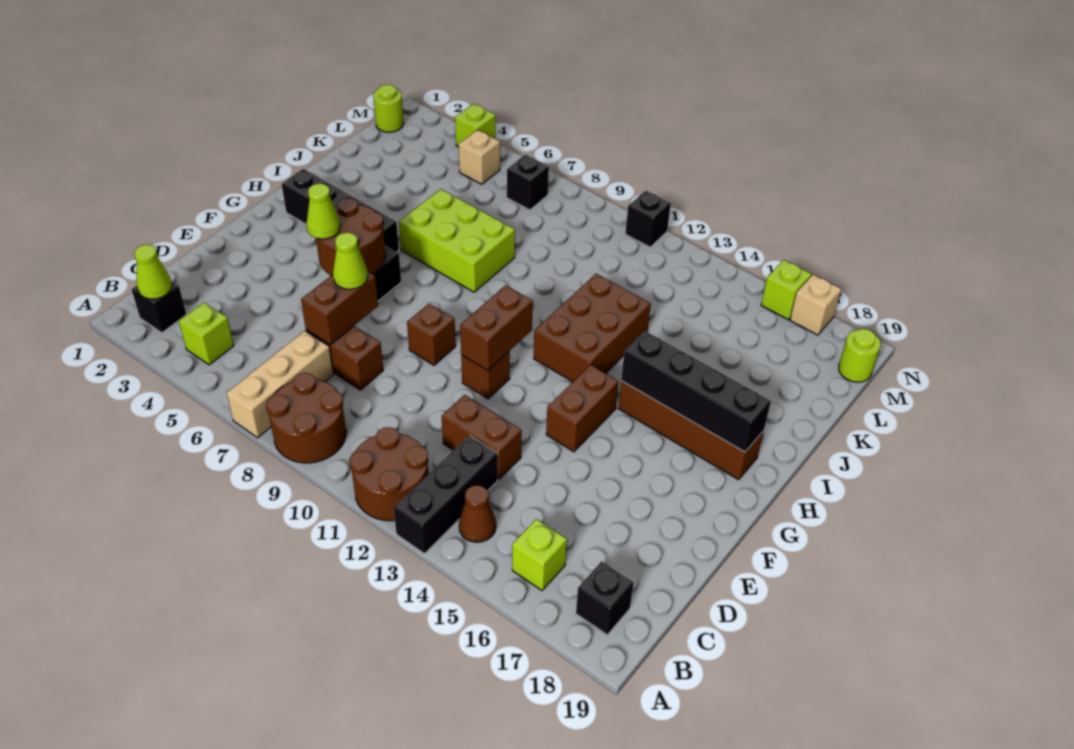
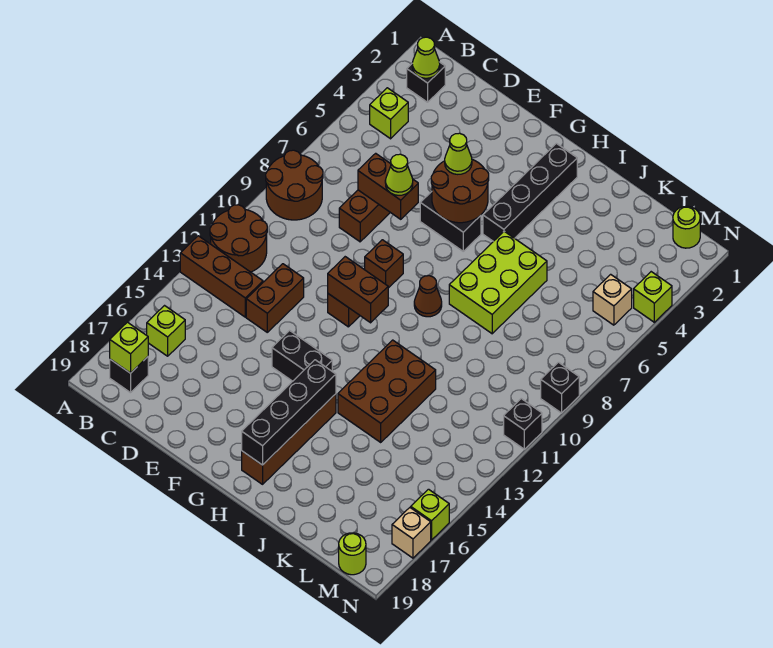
tan brick A7:C7 level 1 -> none
black brick A13:C13 level 1 -> brown brick A13:C13 level 1
brown cone B14 level 1 -> brown cone H9 level 1
none -> lime brick B18 level 2
brown brick F14:G14 level 1 -> black brick F14:G14 level 1
brown brick H12:J13 level 1 -> brown brick I12:J14 level 1
black brick M7 level 1 -> black brick N9 level 1

